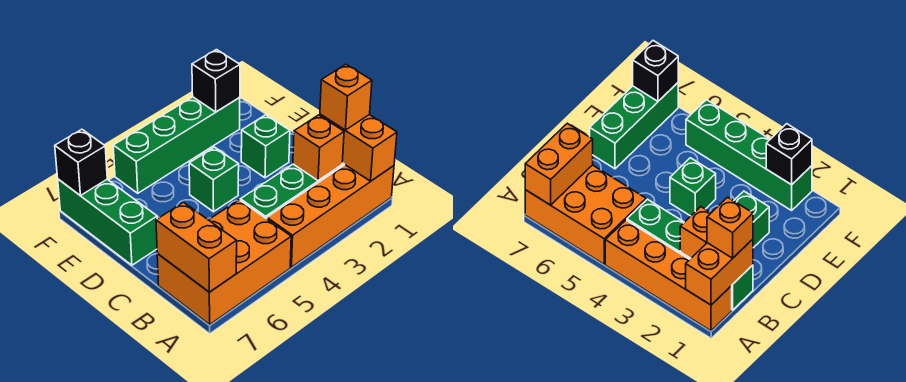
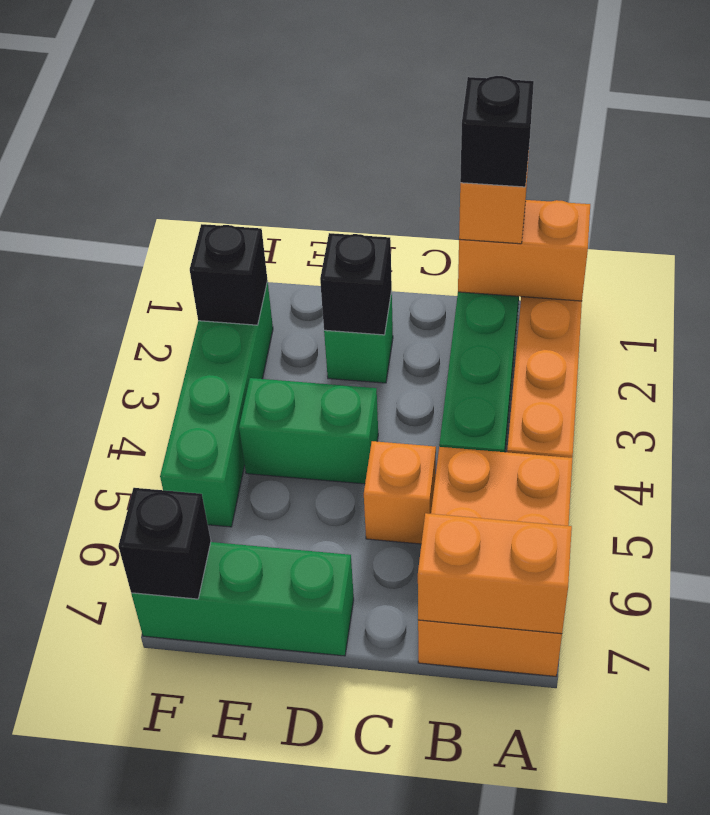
none -> black brick B1 level 4
orange brick B2 level 2 -> orange brick C5 level 1
none -> black brick D2 level 2
green brick D4 level 1 -> green brick D4:E4 level 1

